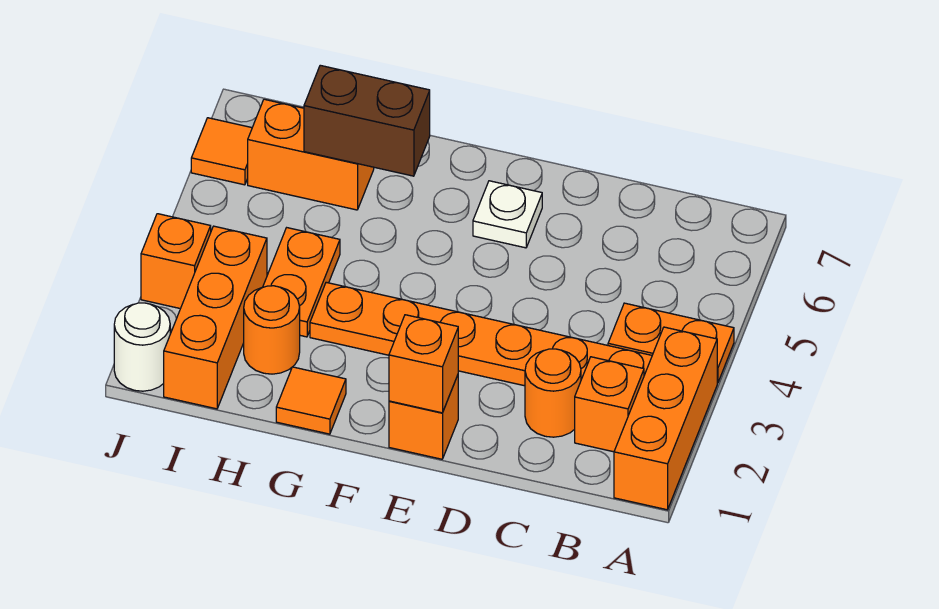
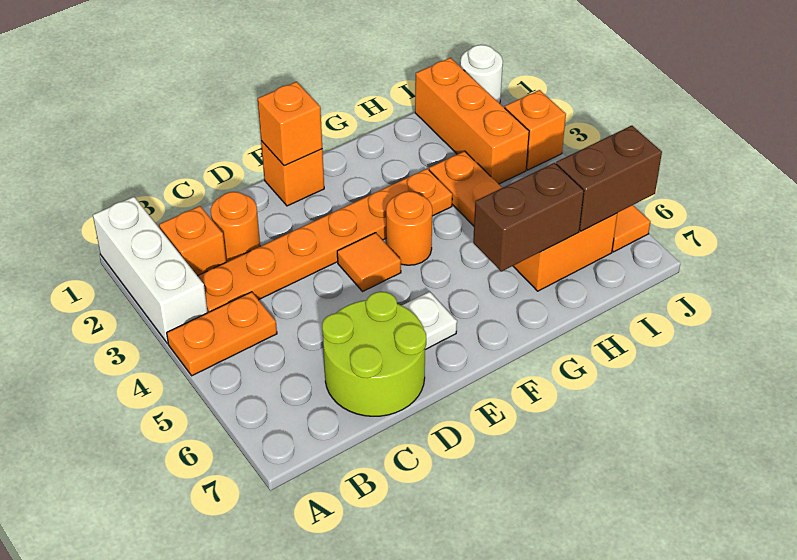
orange brick A1:A3 level 1 -> white brick A1:A3 level 1
none -> lime round brick C6:D7 level 1
orange tile G1 level 1 -> orange tile E4 level 1
orange round brick H2 level 1 -> orange round brick F4 level 1
none -> brown brick I6:J6 level 2

